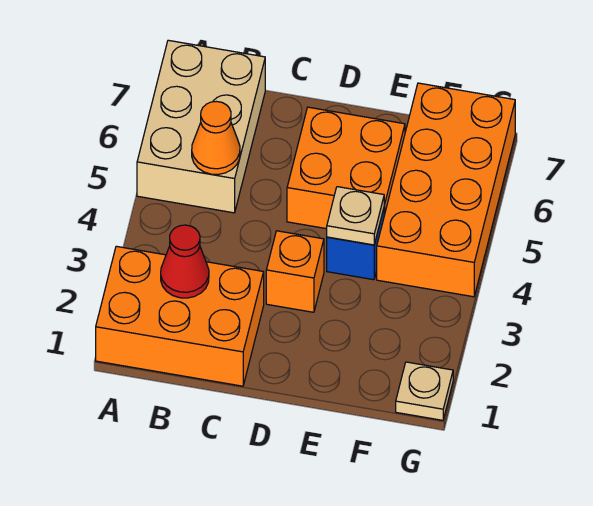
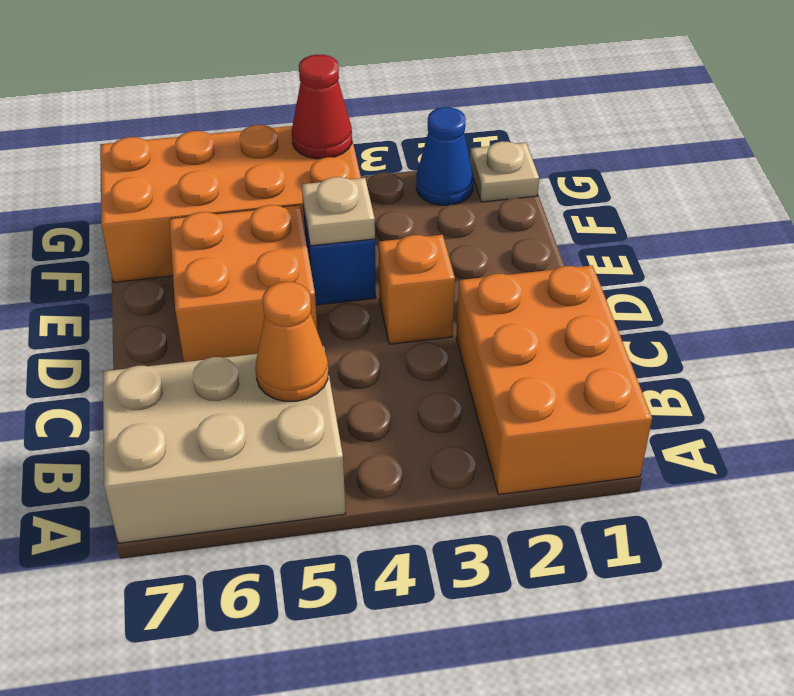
red cone B2 level 2 -> red cone G4 level 2
none -> blue cone G2 level 1

